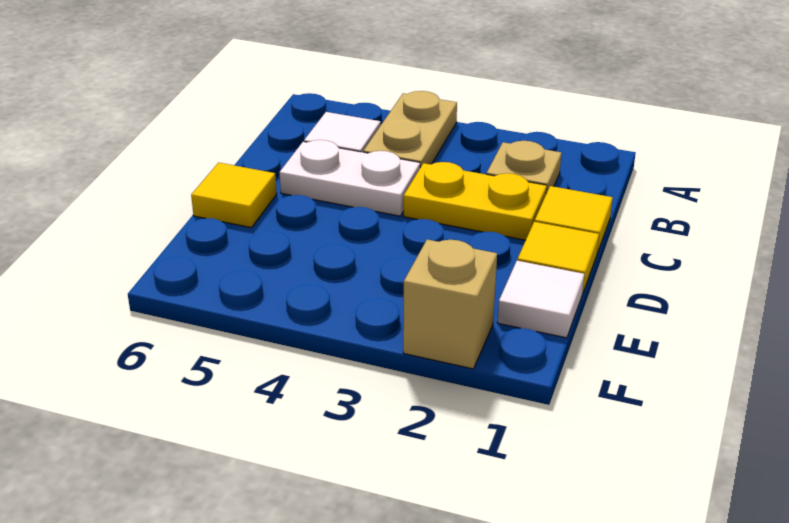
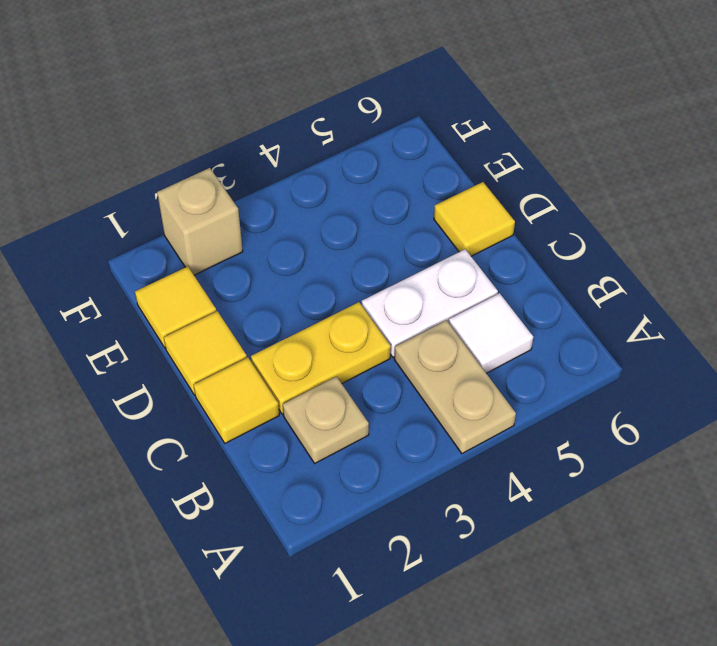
white tile E1 level 1 -> yellow tile E1 level 1

